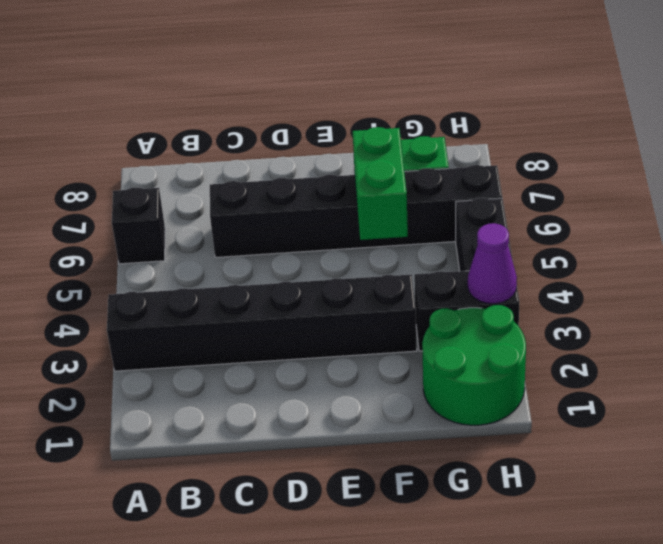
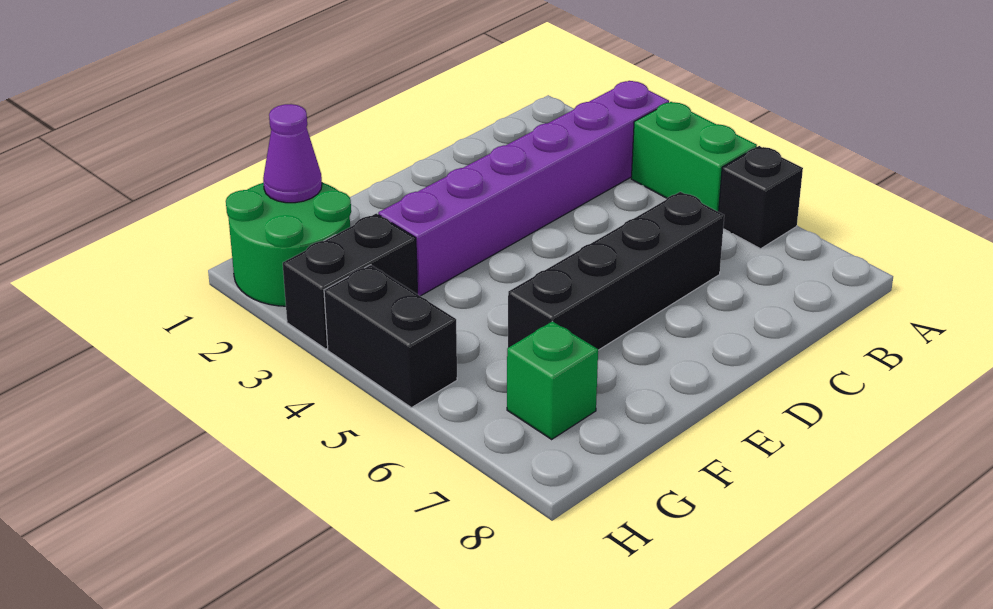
black brick A3:F3 level 1 -> purple brick A3:F3 level 1
black brick C6:H6 level 1 -> black brick C6:F6 level 1
green brick F5:F6 level 2 -> green brick A4:A5 level 1
purple cone H3 level 2 -> purple cone G1 level 2

